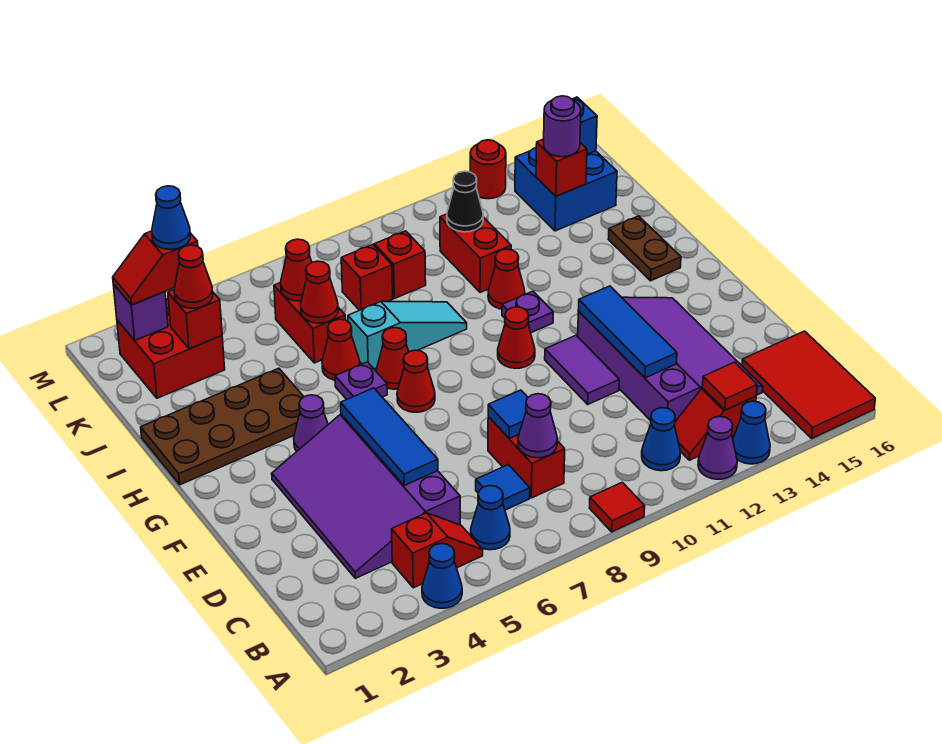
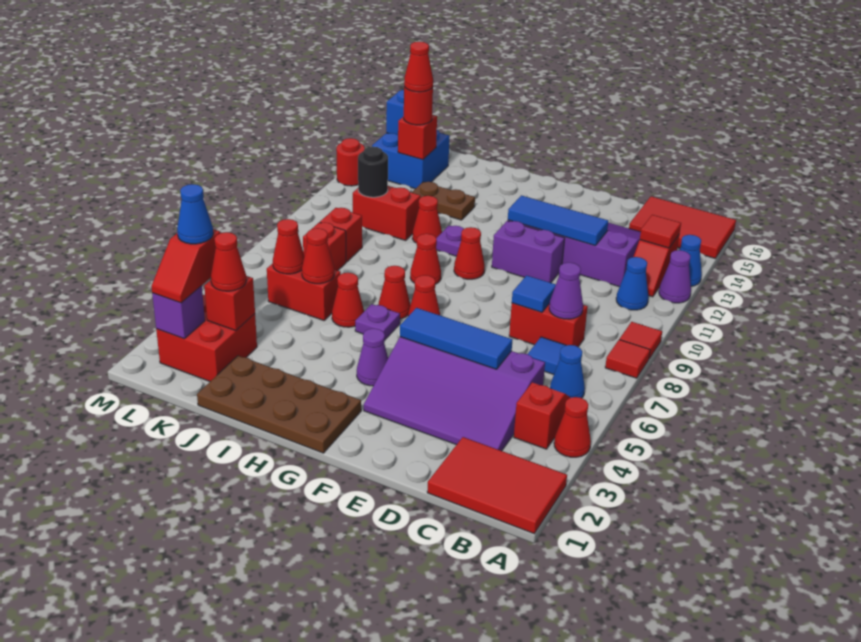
none -> red tile A1:C2 level 1
blue cone A4 level 1 -> red cone A4 level 1
none -> red tile A8 level 1
purple tile E11:F11 level 1 -> purple brick E11:F11 level 1
brown plate H1:I4 level 1 -> brown plate G1:J2 level 1
none -> red cone H9 level 1
brown plate H15:I15 level 1 -> brown plate I13:J13 level 1
cyan slope I7:I9 level 1 top 7 -> none
black cone K11 level 2 -> black round brick K11 level 2
purple round brick K14 level 3 -> red round brick K14 level 3
none -> red cone K14 level 4

